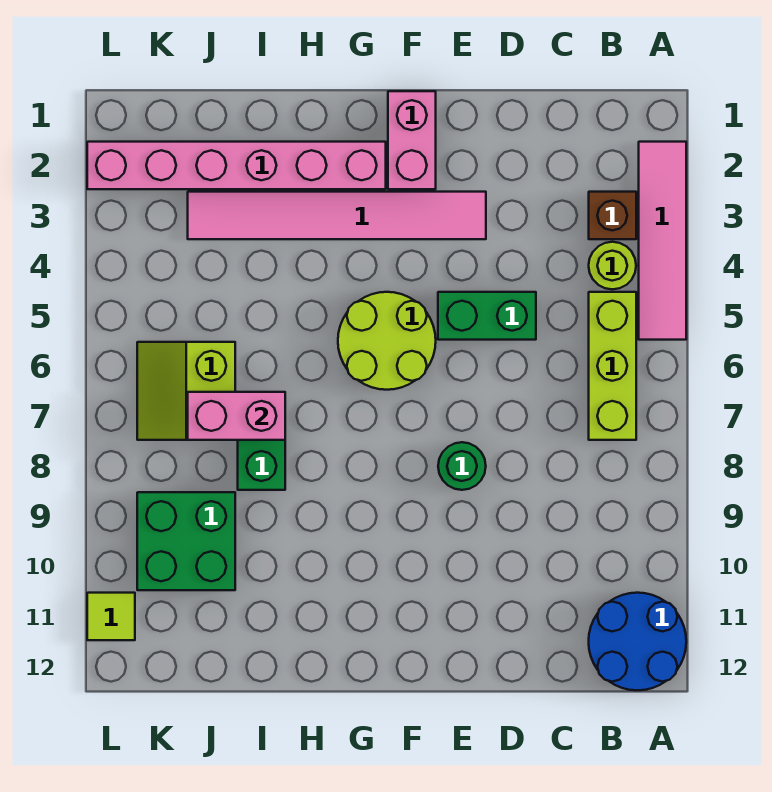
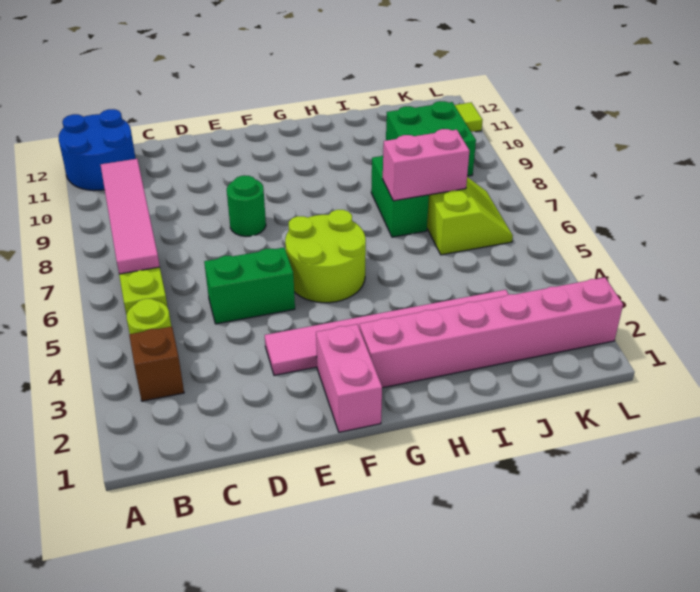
pink tile A2:A5 level 1 -> pink tile B6:B9 level 2

